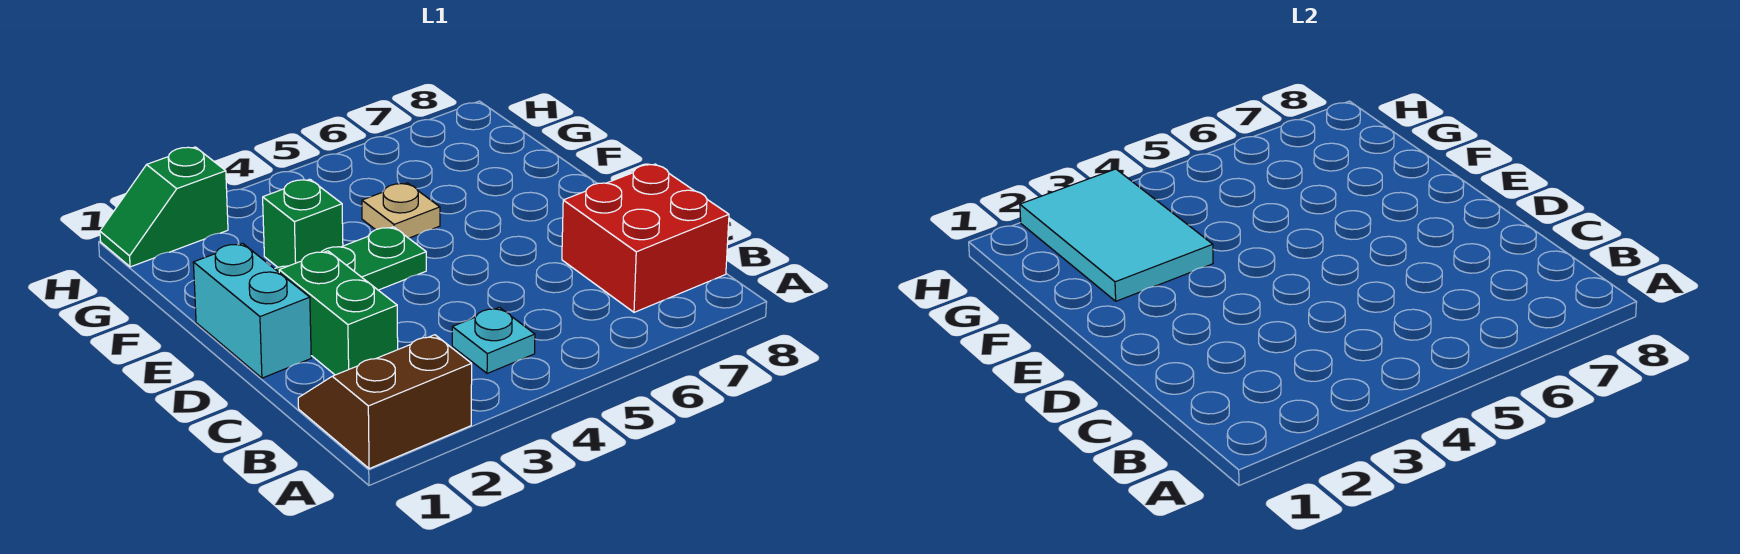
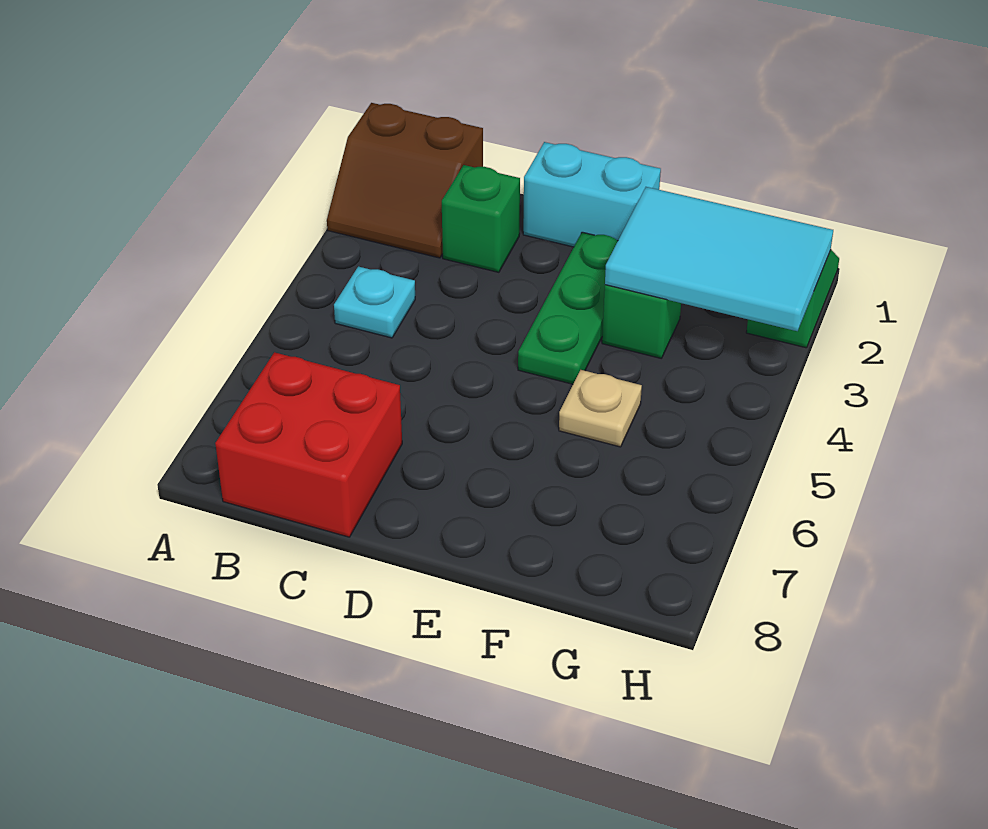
brown slope A1:B2 level 1 top A -> brown slope A1:B2 level 1 top 1
green brick C2:D2 level 1 -> green brick C2 level 1

